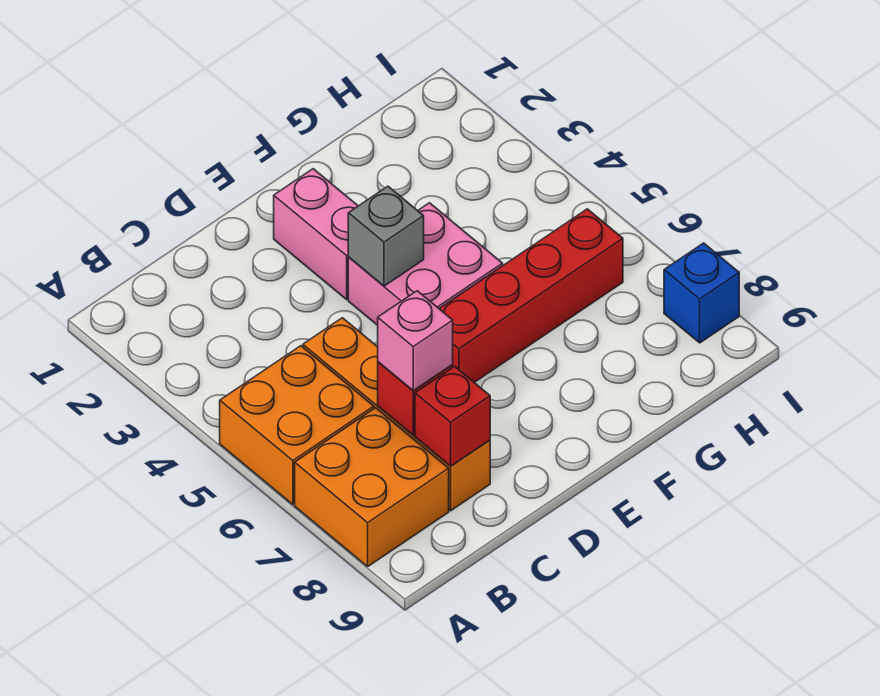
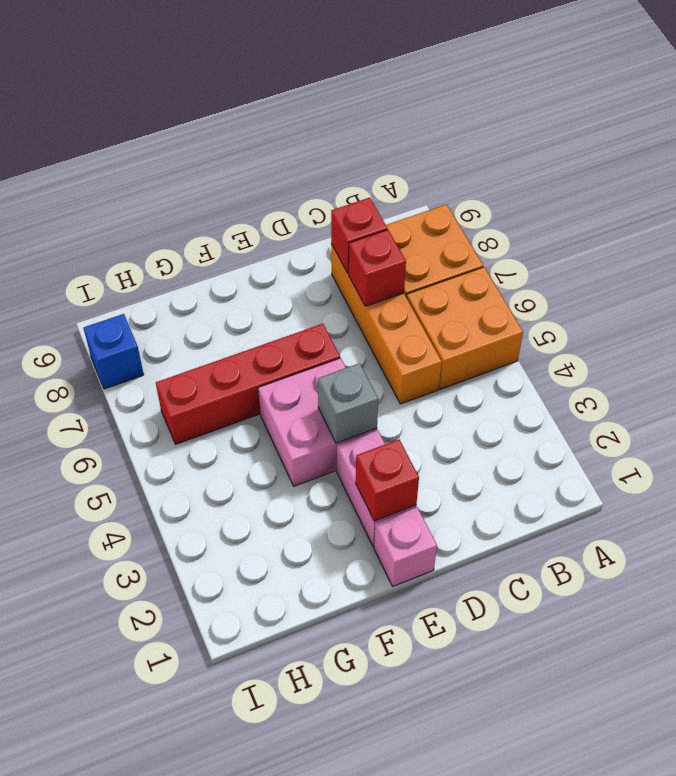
pink brick C7 level 3 -> pink brick E1 level 1
none -> red brick E2 level 2

